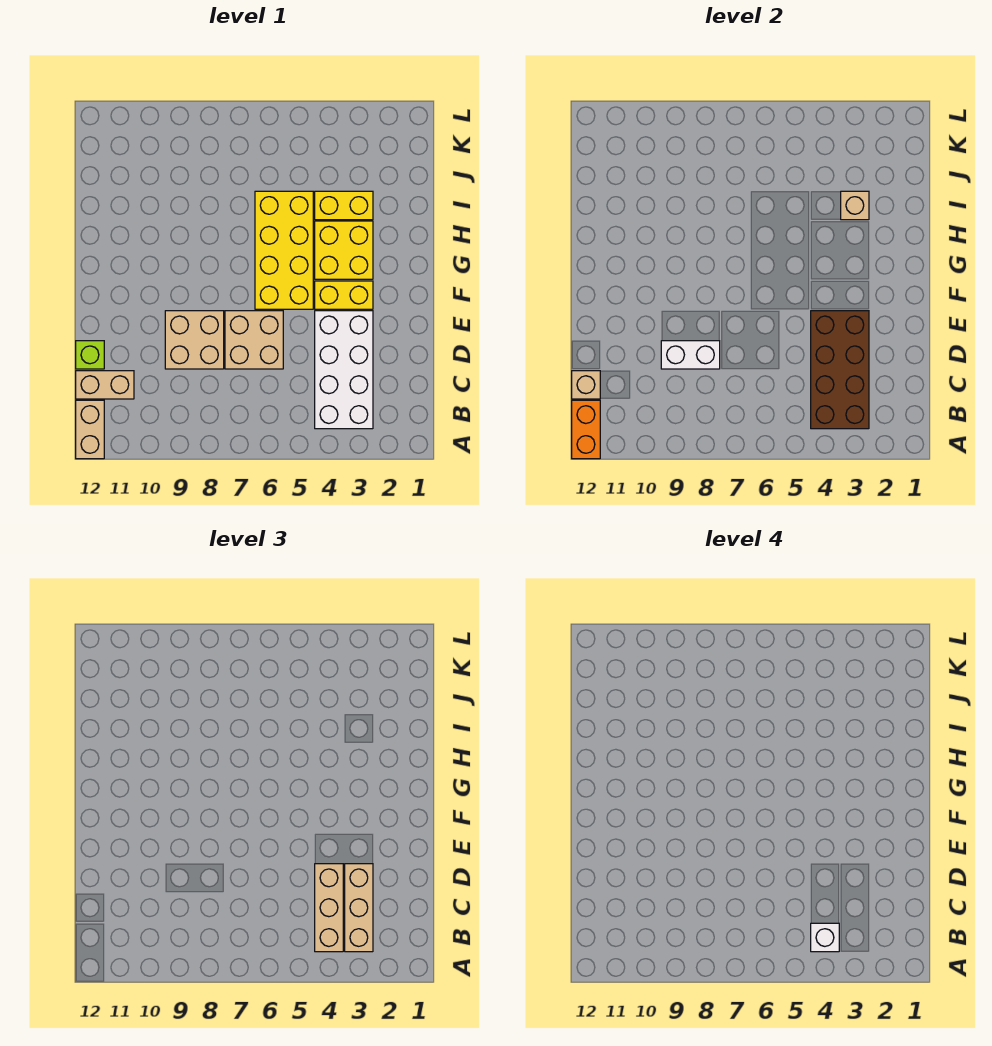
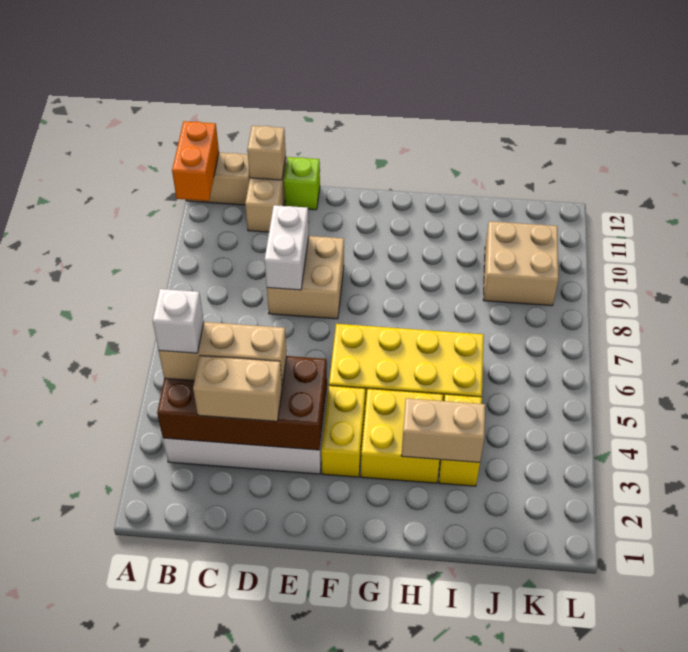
orange brick A12:B12 level 2 -> orange brick A11:A12 level 2
tan brick B3:D3 level 3 -> tan brick C3:D3 level 3
tan brick D6:E7 level 1 -> tan brick J9:K10 level 1
tan brick I3 level 2 -> tan brick H3:I3 level 2

